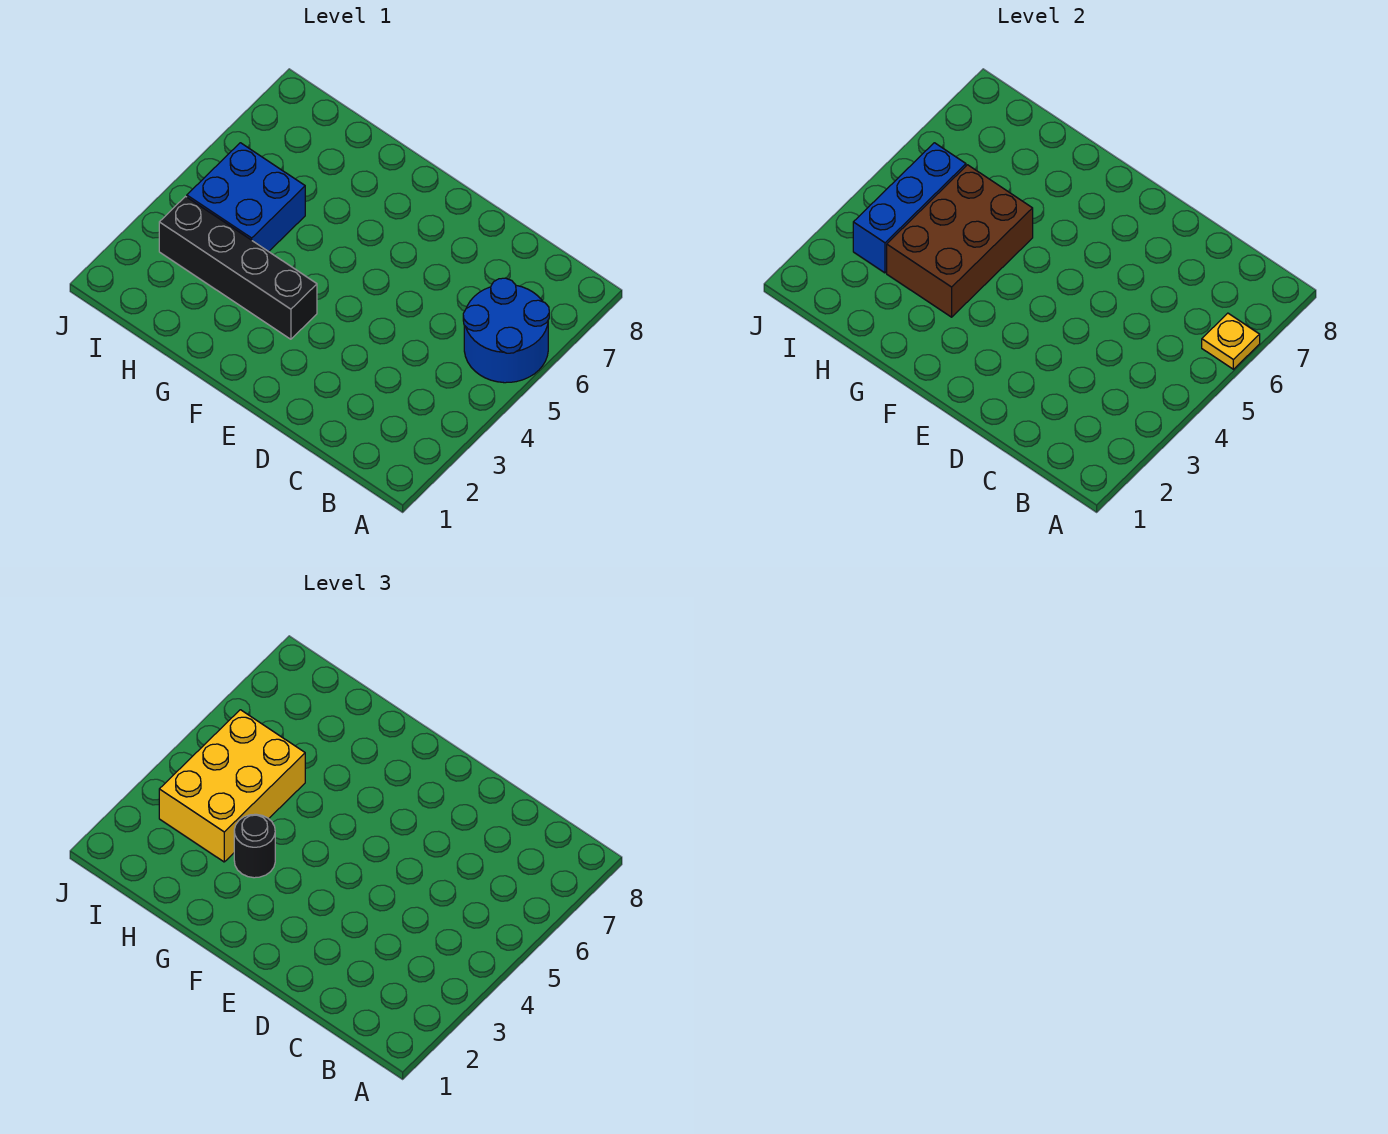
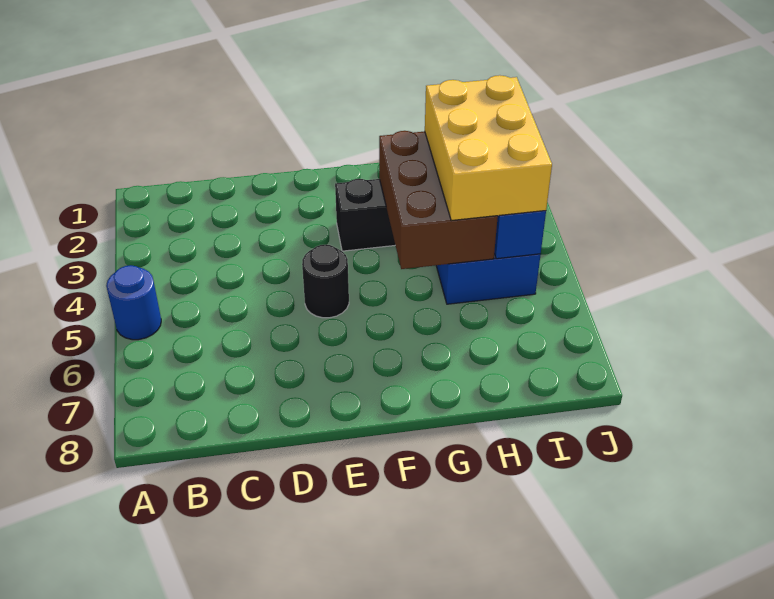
blue round brick A5:B6 level 1 -> blue round brick A5 level 1
yellow plate A6 level 2 -> none
black round brick G3 level 3 -> black round brick E5 level 1

